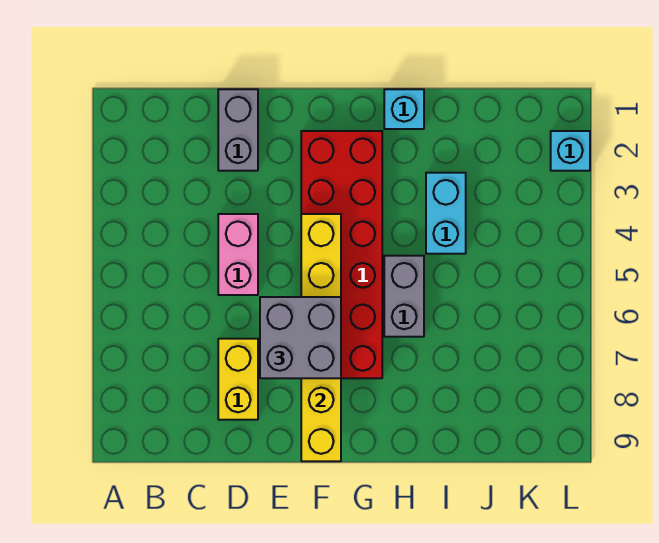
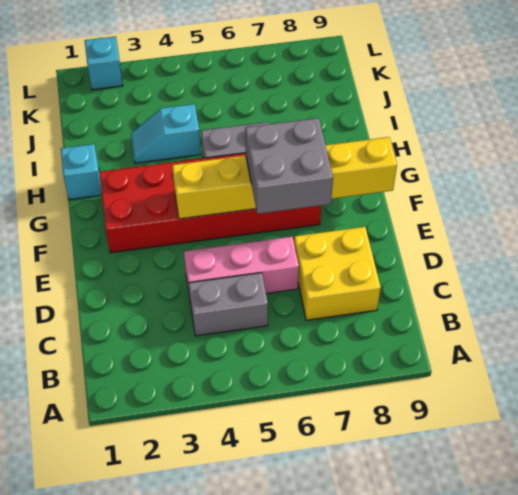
grey brick D1:D2 level 1 -> grey brick C4:C5 level 1
pink brick D4:D5 level 1 -> pink brick D4:D6 level 1
yellow brick D7:D8 level 1 -> yellow brick C7:D8 level 1
cyan brick I3:I4 level 1 -> cyan slope I3:I4 level 1 top 4

